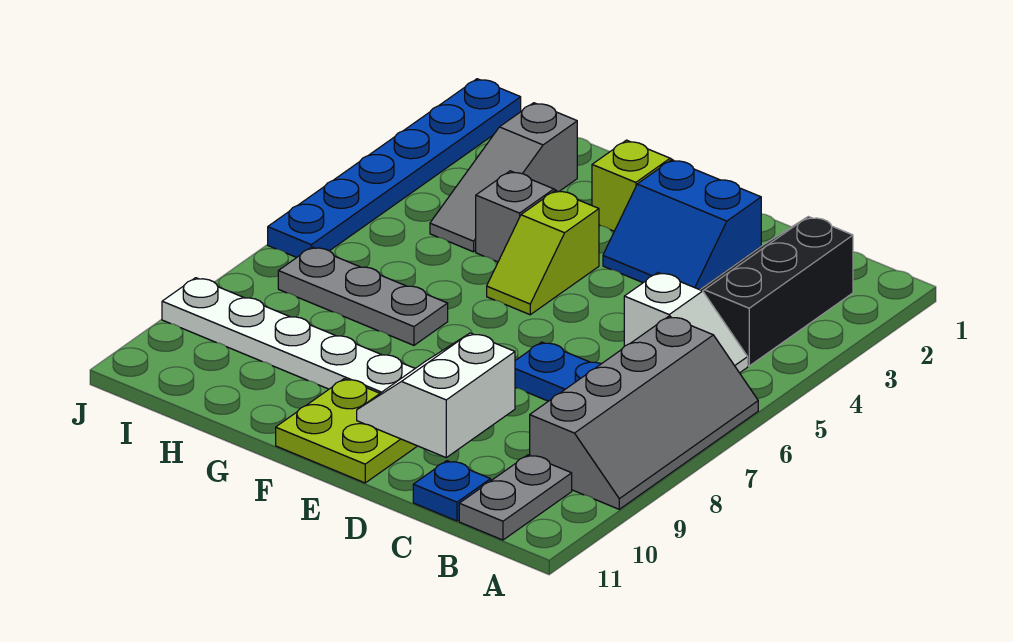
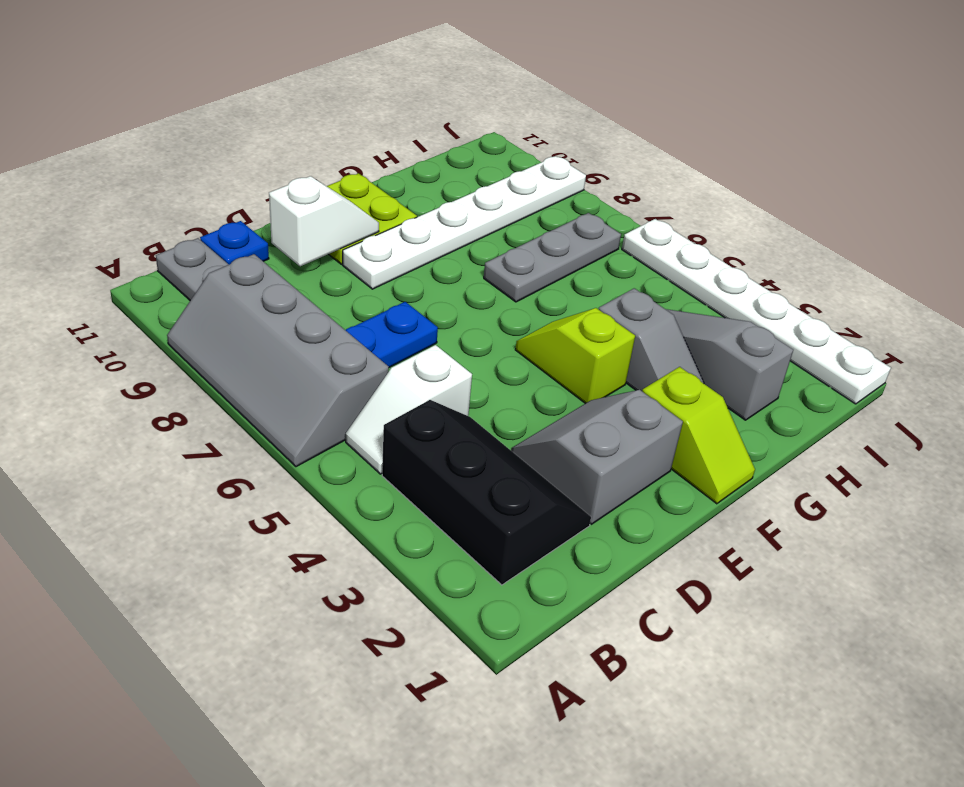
blue slope D2:E3 level 1 top 2 -> grey slope D2:E3 level 1 top 2
white slope D9:E10 level 2 top D -> white slope D10:E10 level 2 top D
blue plate J1:J6 level 1 -> white plate J1:J6 level 1

